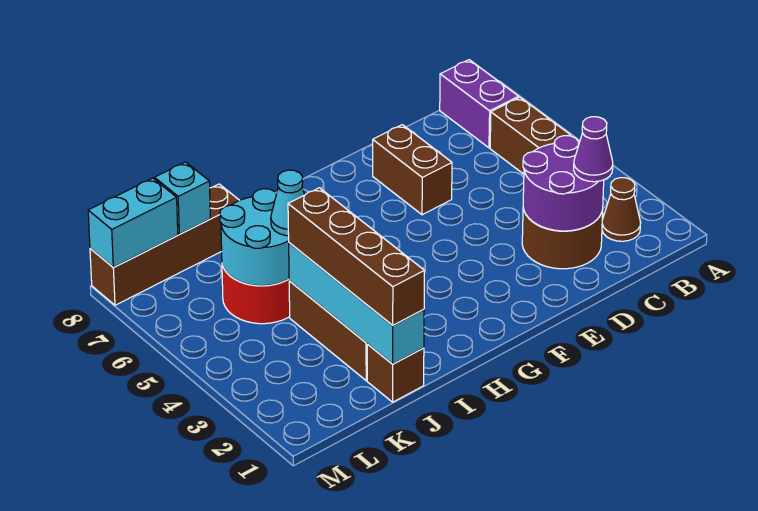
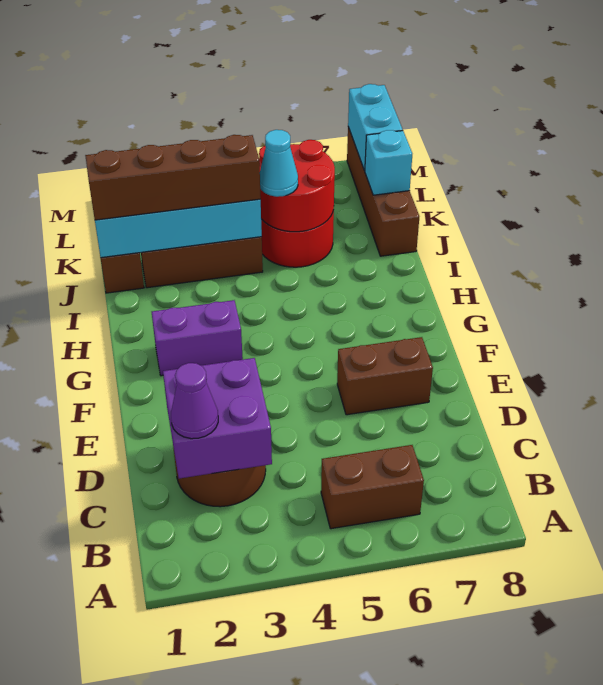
brown cone B2 level 1 -> none
purple brick B7:B8 level 1 -> purple brick G2:G3 level 1
purple round brick C2:D3 level 2 -> purple brick C2:D3 level 2
cyan round brick J5:K6 level 2 -> red round brick J5:K6 level 2

